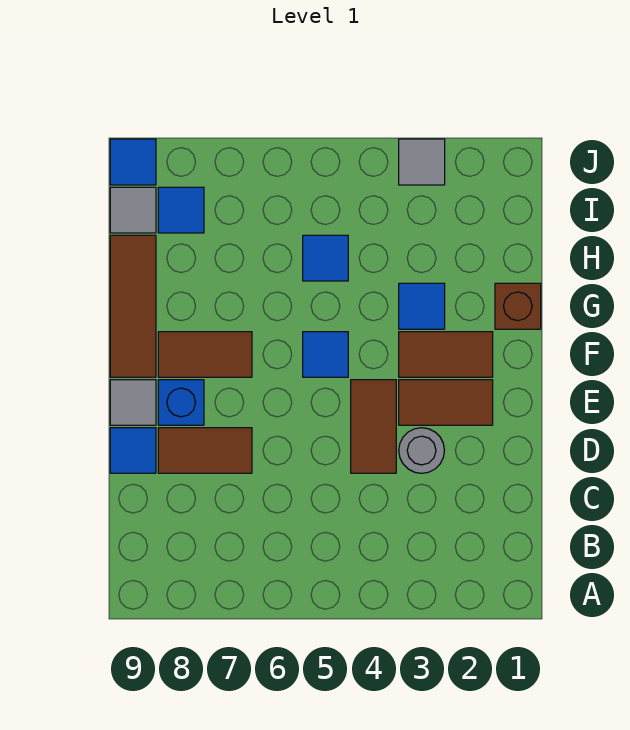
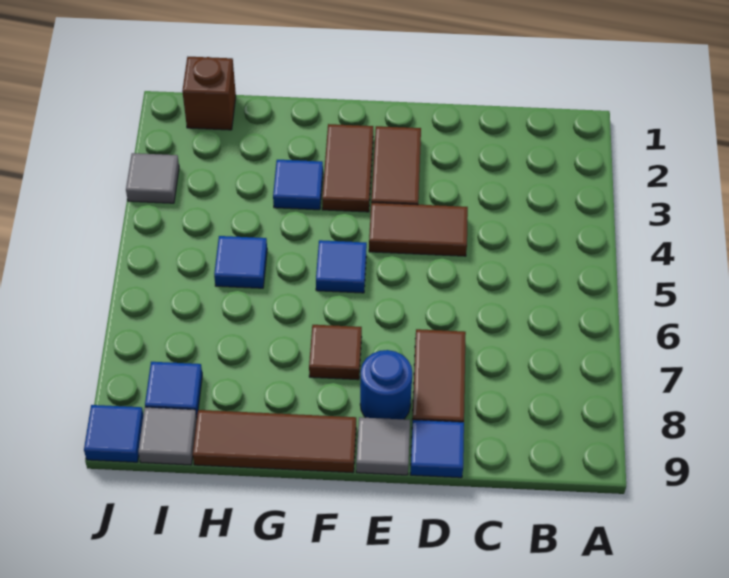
grey round brick D3 level 1 -> none
blue brick E8 level 1 -> blue round brick E8 level 1
brown tile F7:F8 level 1 -> brown tile F7 level 1
brown brick G1 level 1 -> brown brick I1 level 1

